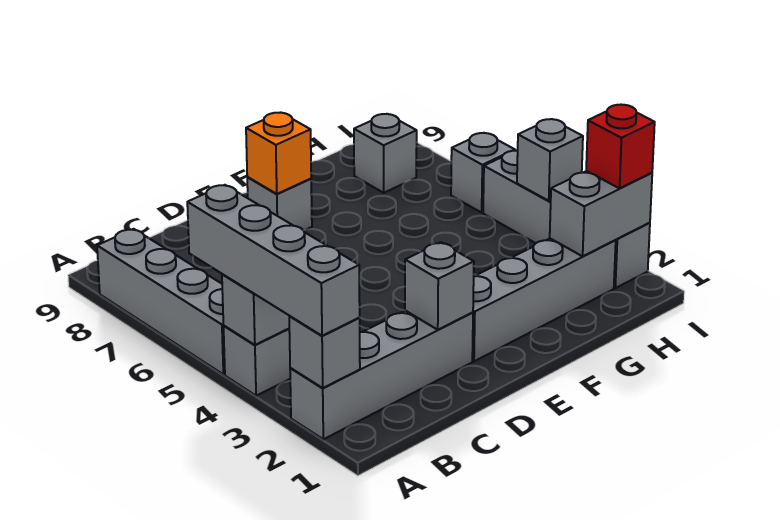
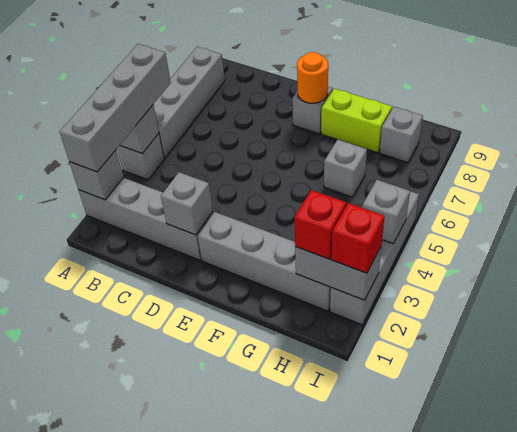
orange brick E8 level 2 -> orange round brick E8 level 2
none -> lime brick F8:G8 level 1
none -> red brick H2 level 3
grey brick I6 level 1 -> grey brick G6 level 1

